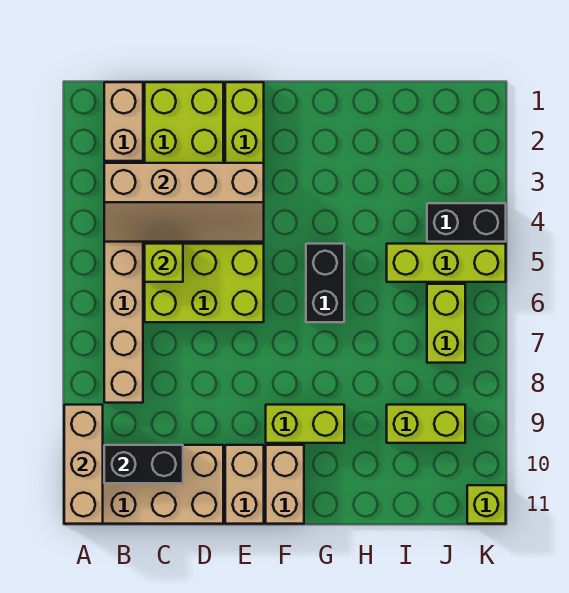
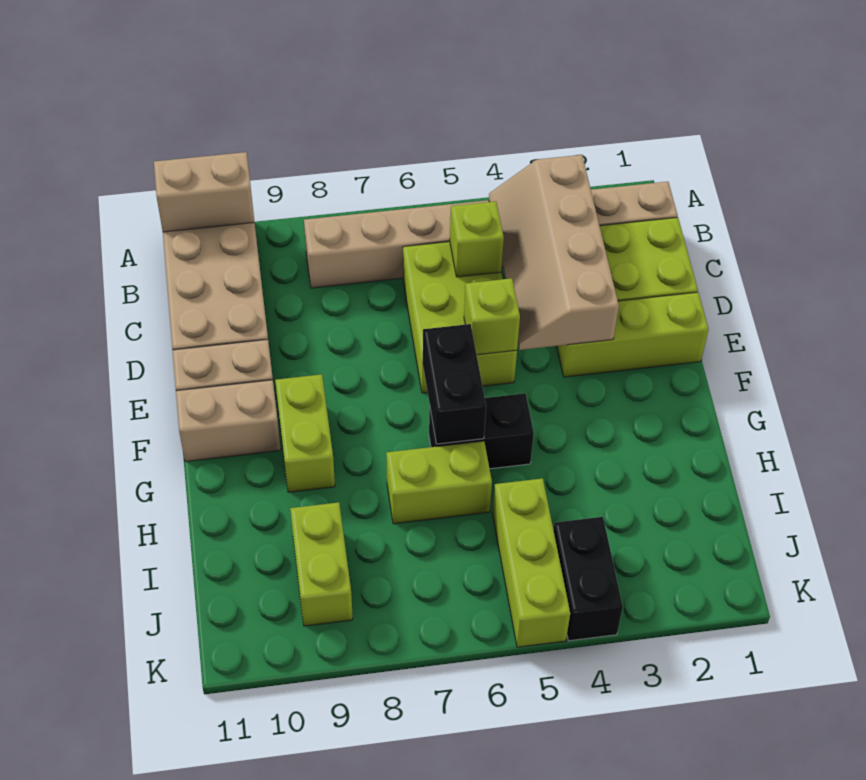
tan brick A9:A11 level 2 -> tan brick A10:A11 level 2
black brick B10:C10 level 2 -> black brick F6:G6 level 2
lime brick J6:J7 level 1 -> lime brick H6:H7 level 1
lime brick K11 level 1 -> lime brick E5 level 2

